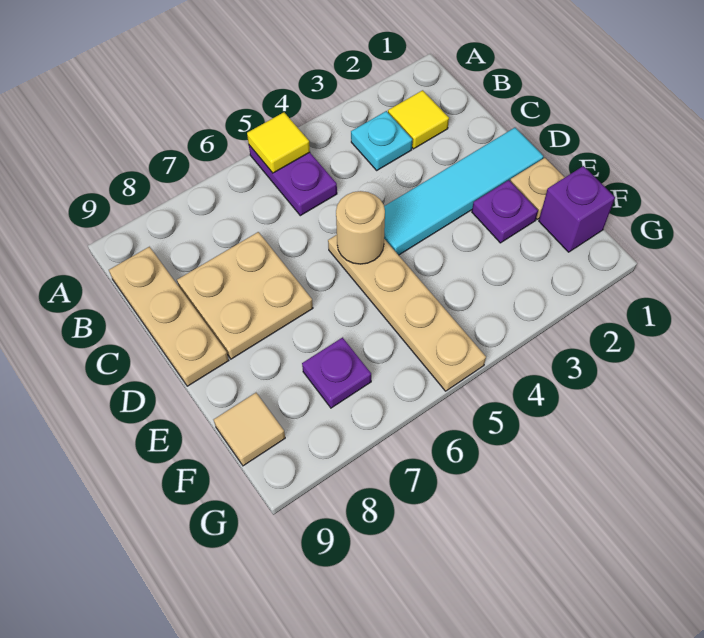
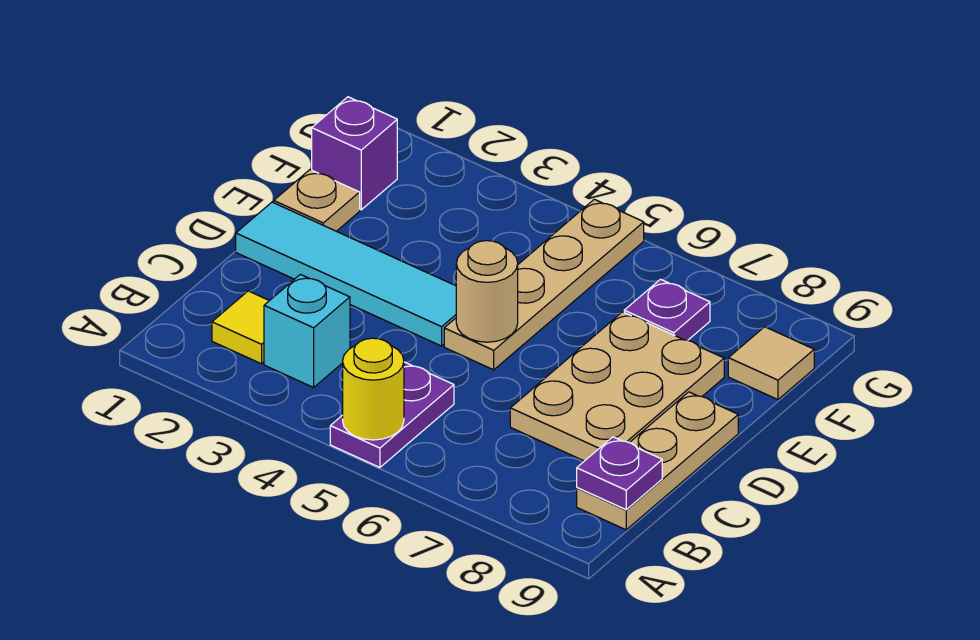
yellow tile A5 level 2 -> yellow round brick A5 level 2
cyan plate B3 level 1 -> cyan brick B3 level 1
tan plate C7:D8 level 1 -> tan plate C7:E8 level 1
purple plate E2 level 1 -> purple plate B9 level 2

